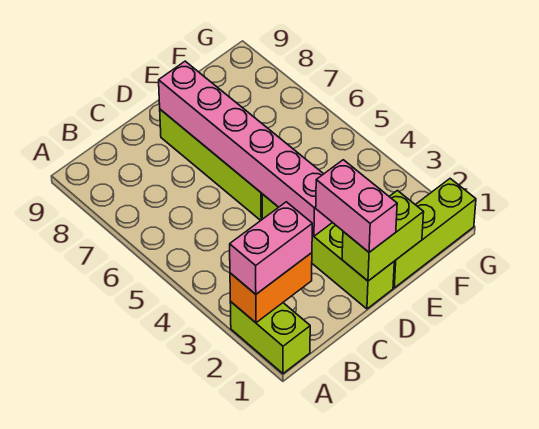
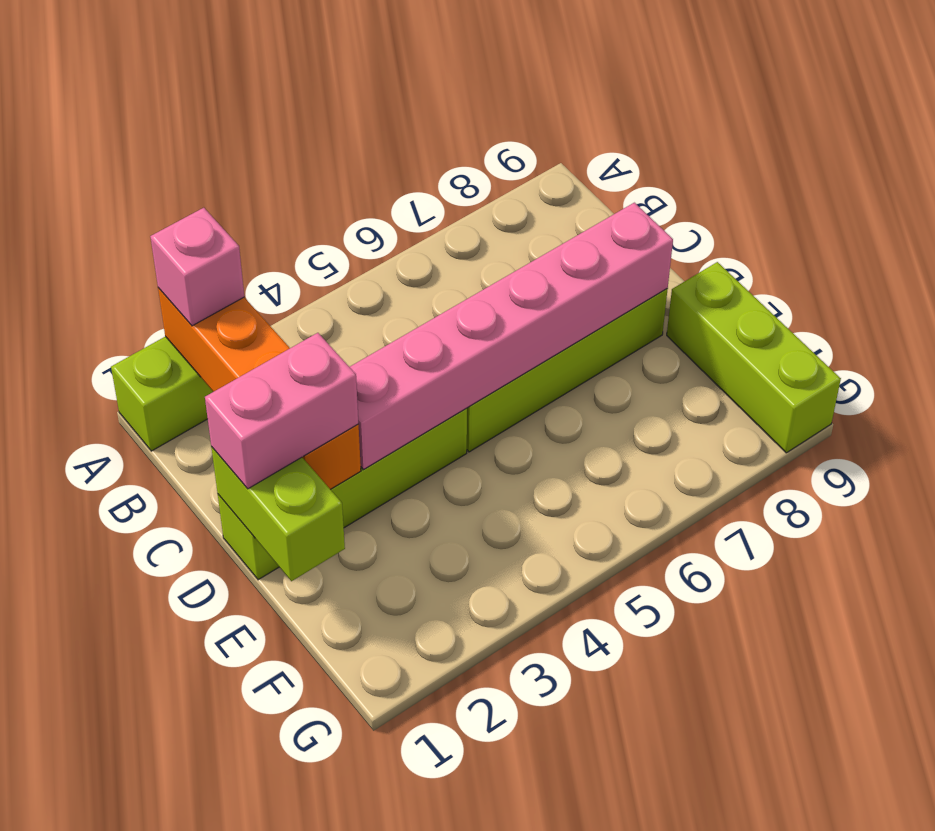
orange brick A2:B2 level 2 -> orange brick A2:D2 level 2
pink brick A2:B2 level 3 -> pink brick A2 level 3
lime brick E1:G1 level 1 -> lime brick E9:G9 level 1

